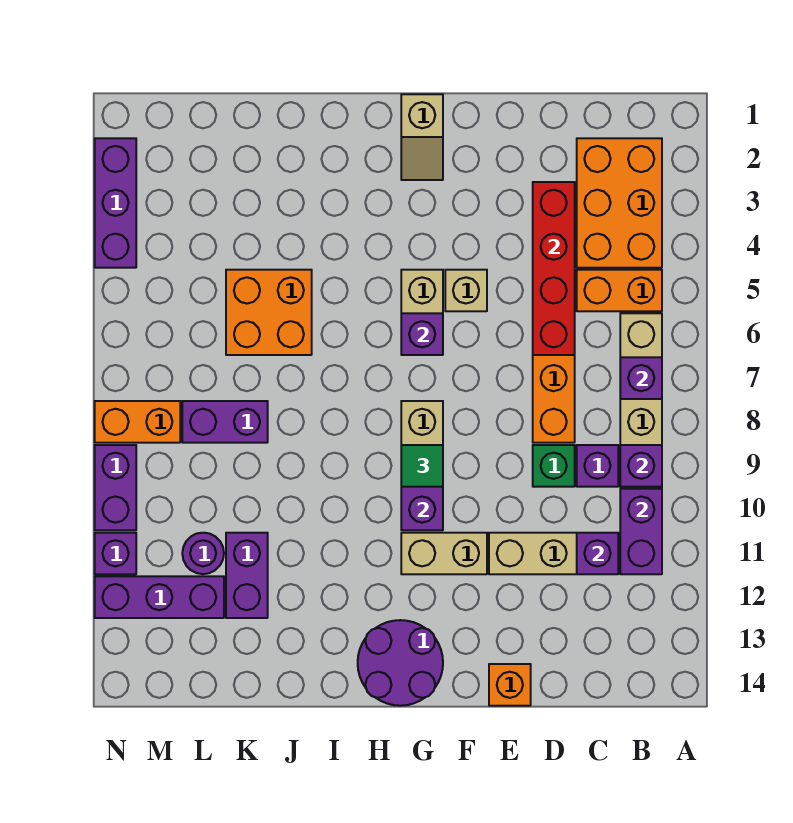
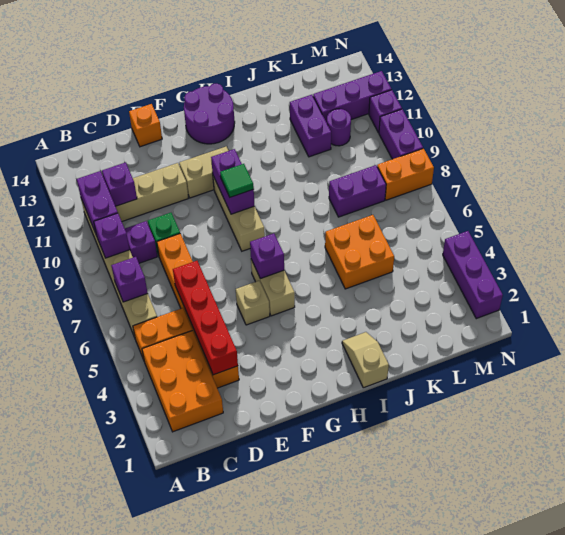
tan slope G1:G2 level 1 top 1 -> tan slope I1:I2 level 1 top 1

